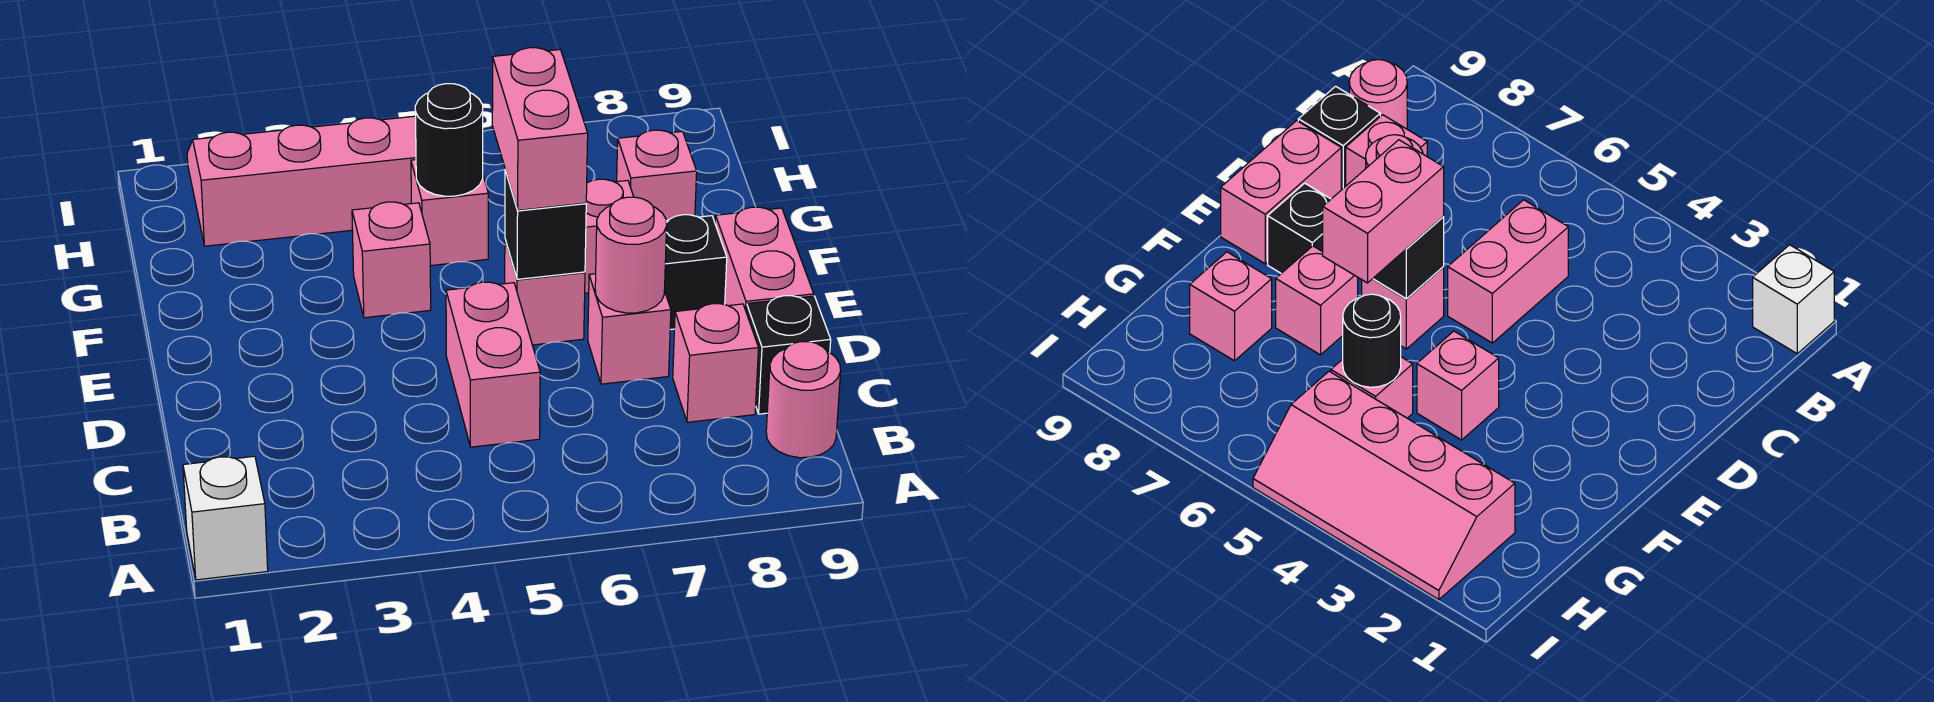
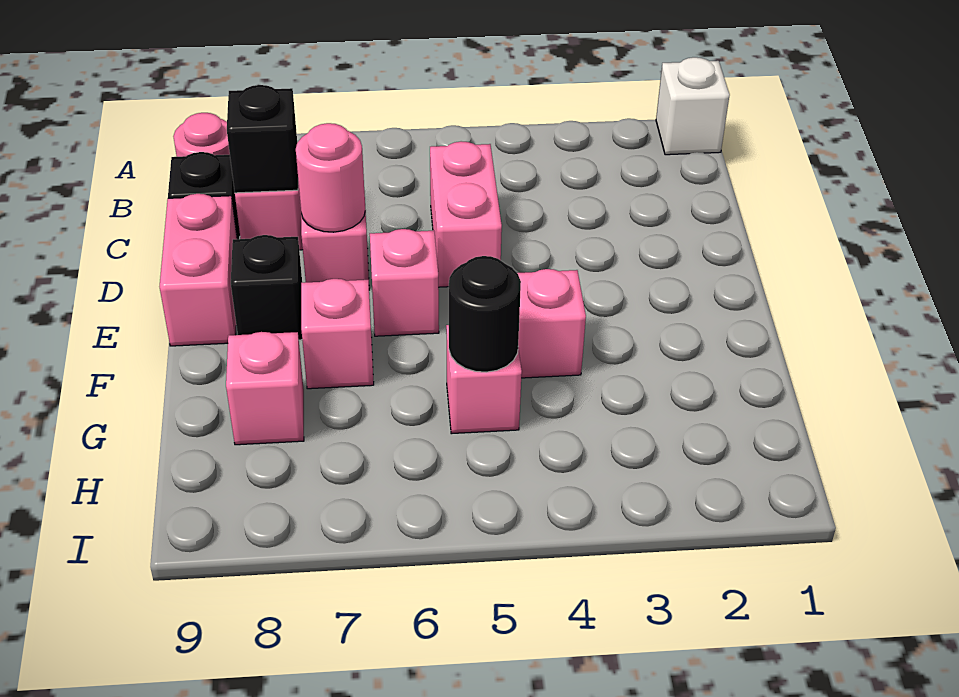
black brick E6 level 2 -> black brick C8 level 2
pink brick E6:F6 level 3 -> none
pink slope H2:I5 level 1 top H -> none

